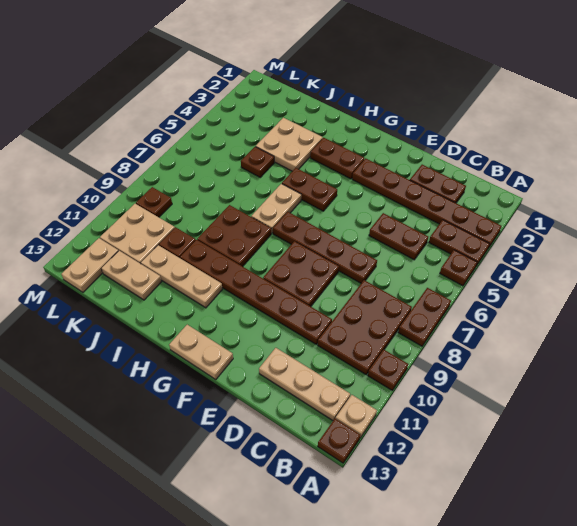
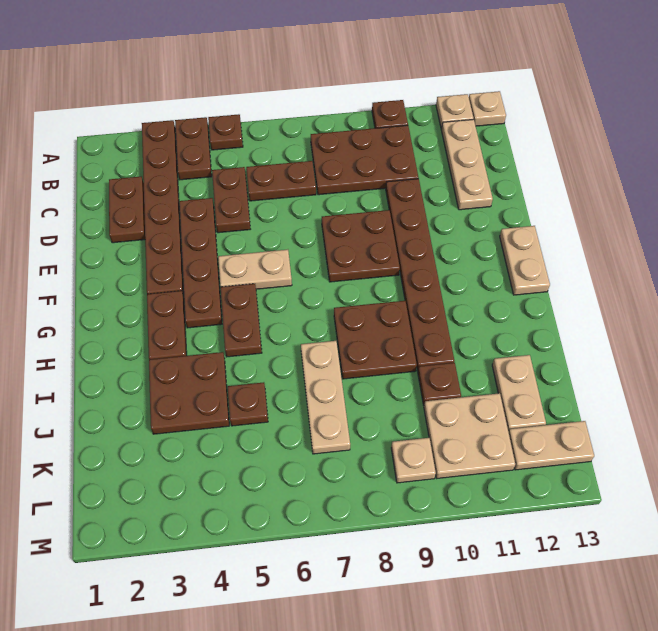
brown plate A7:A8 level 1 -> brown plate C6:C7 level 1
brown plate A13 level 1 -> tan plate A13 level 1
brown plate D7:G7 level 1 -> brown plate D4:G4 level 1
tan plate H6:H7 level 1 -> tan plate F5:F6 level 1
tan plate H11:J11 level 1 -> tan plate I7:K7 level 1
tan plate I3:J4 level 1 -> brown plate I3:J4 level 1
brown plate L9 level 1 -> tan plate L9 level 1

